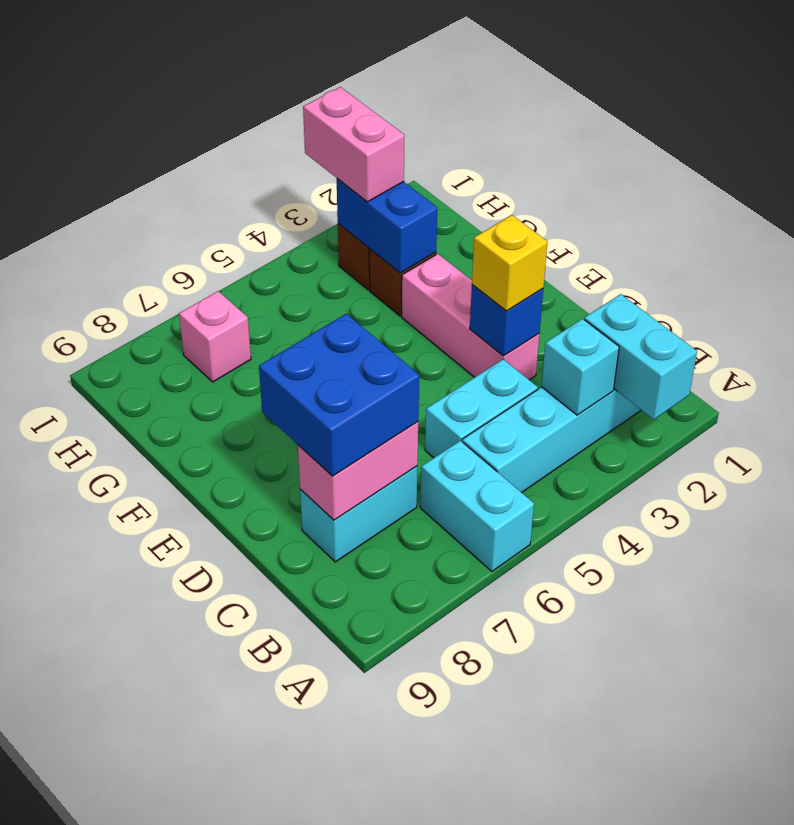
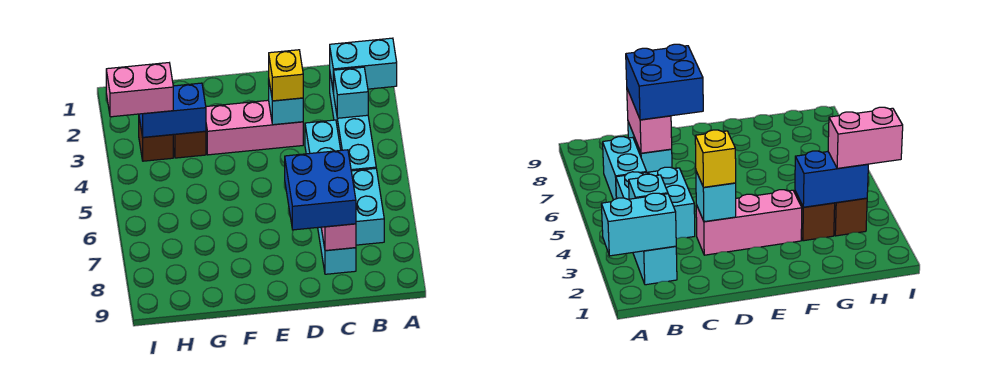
cyan brick A6:B6 level 1 -> cyan brick B6:B7 level 1
blue brick D3 level 2 -> cyan brick D3 level 2
pink brick H7 level 1 -> none

